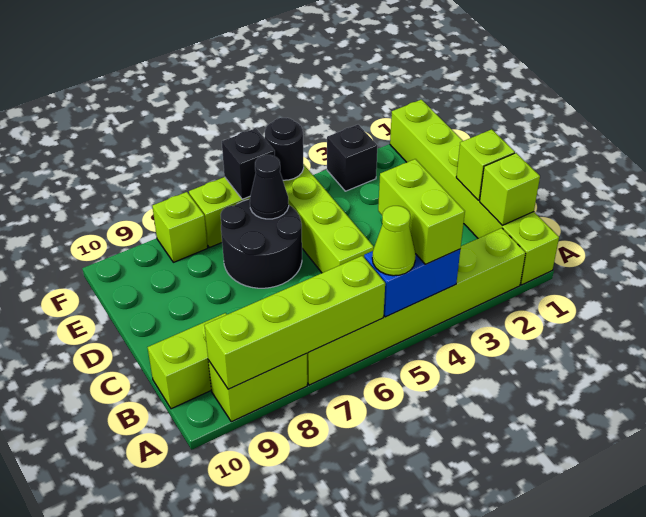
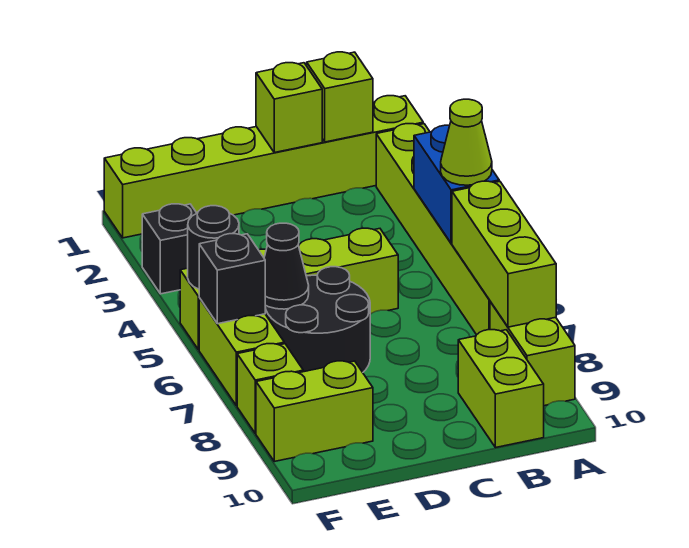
lime brick A4:B4 level 3 -> lime brick E9:F9 level 1
lime brick A6:A9 level 2 -> lime brick A6:A8 level 2

